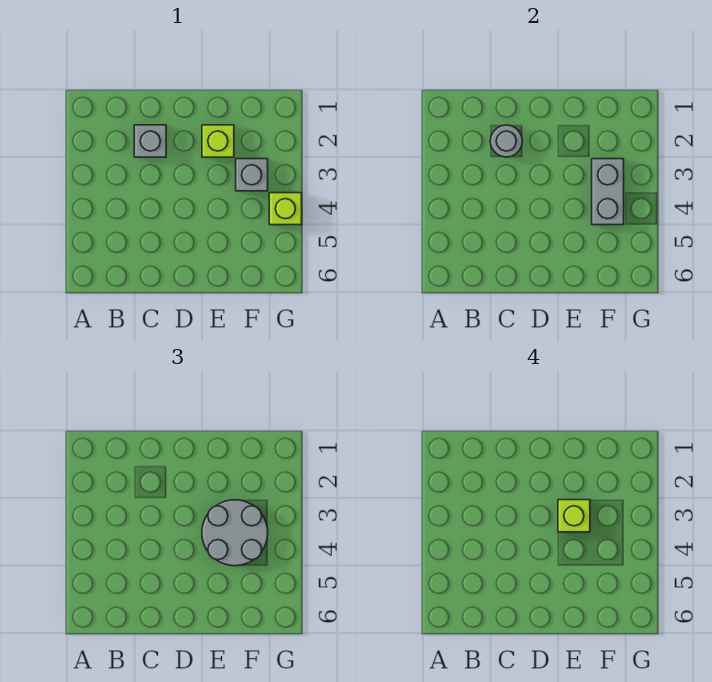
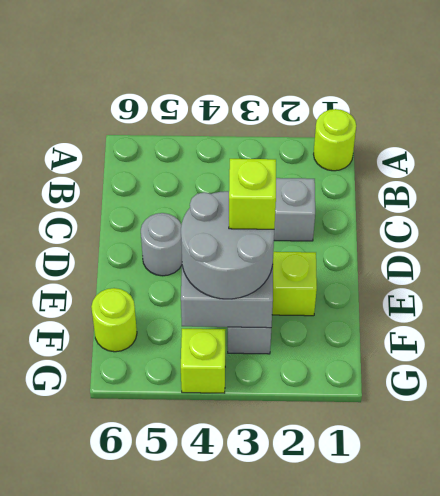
none -> lime round brick A1 level 1
grey round brick C2 level 2 -> grey round brick D5 level 1
none -> lime round brick F6 level 1

